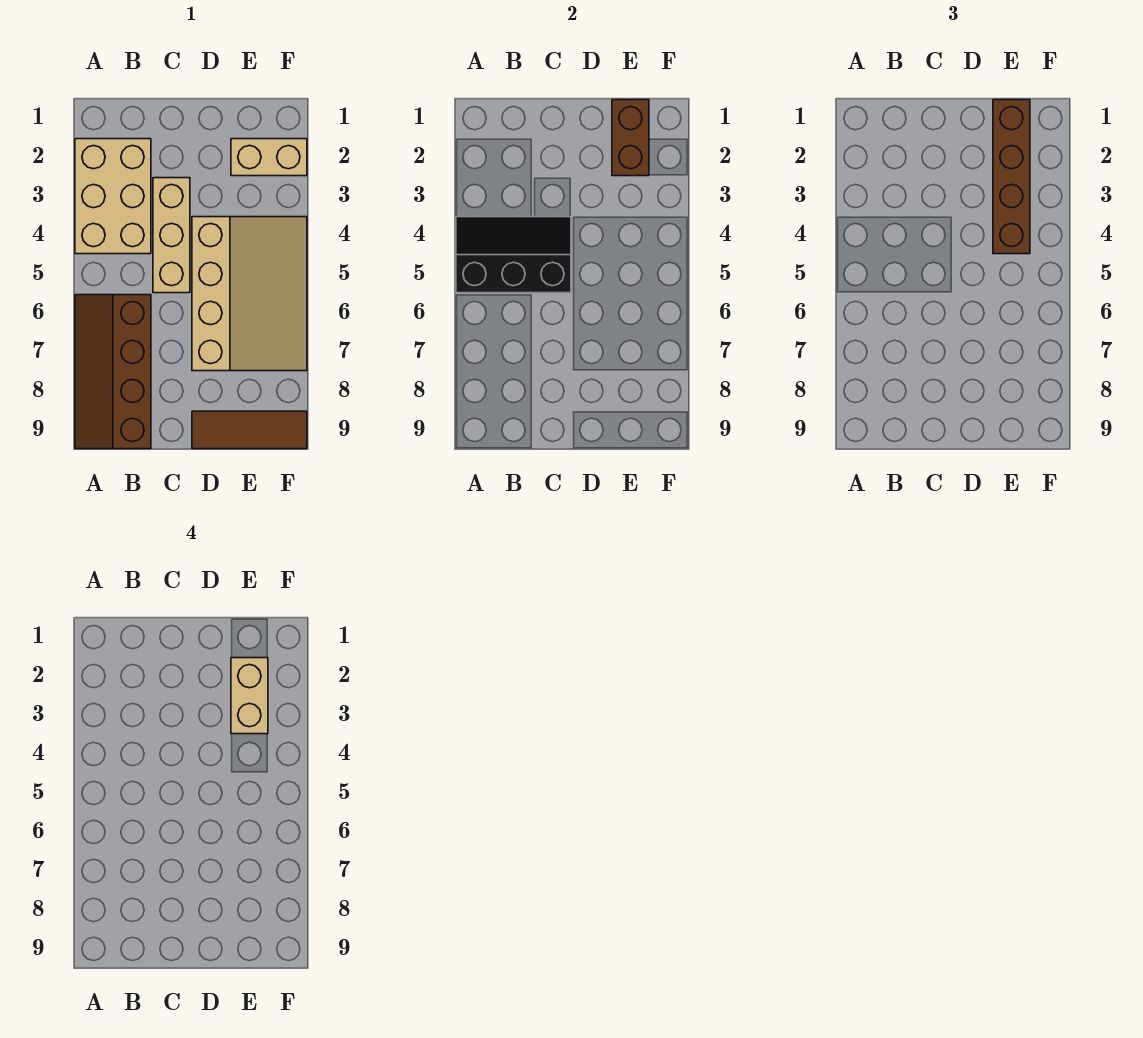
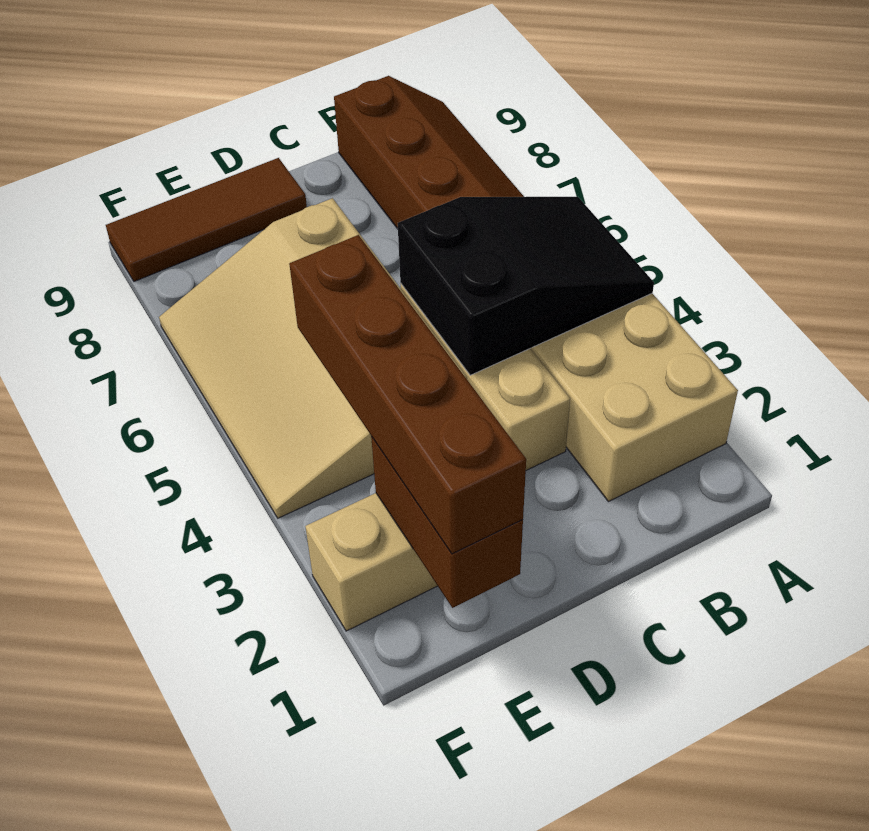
black slope A4:C5 level 2 top 5 -> black slope A4:C5 level 2 top C
tan brick E2:E3 level 4 -> none

